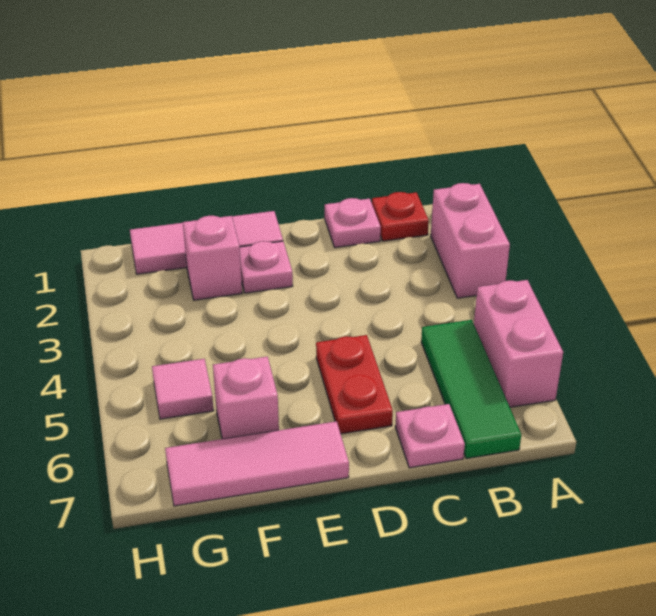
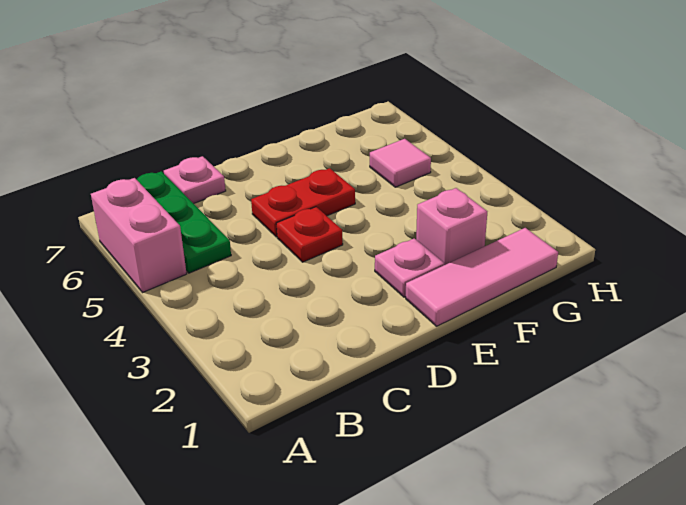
pink brick A2:A3 level 1 -> none
red plate B1 level 1 -> red plate D4 level 1
green tile B5:B7 level 1 -> green plate B5:B7 level 1
pink plate C1 level 1 -> none
red plate D5:D6 level 1 -> red plate D5:E5 level 1
pink tile E7:G7 level 1 -> none
pink brick F6 level 1 -> none

